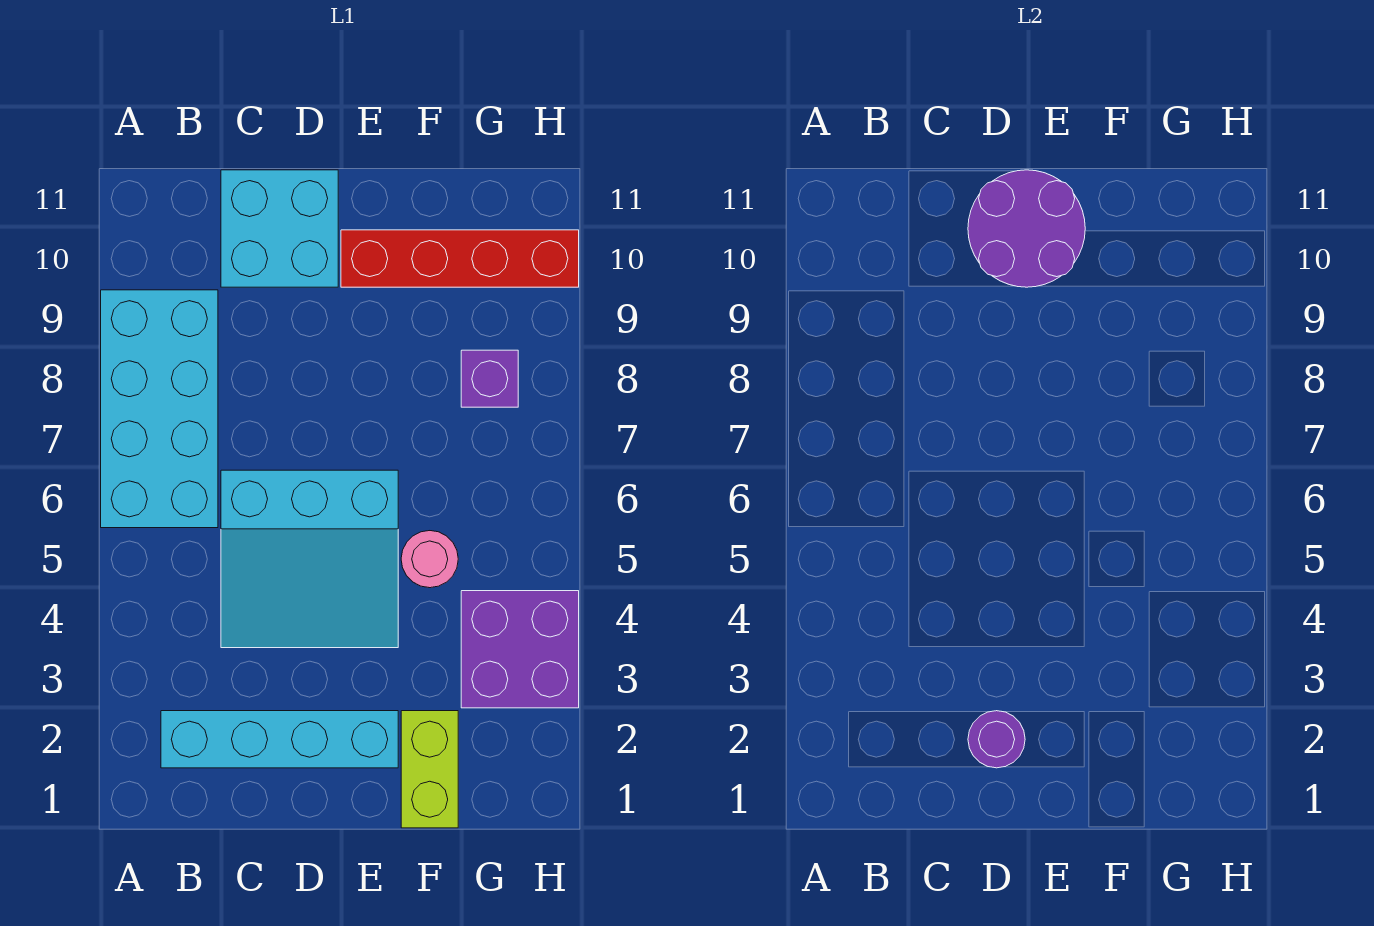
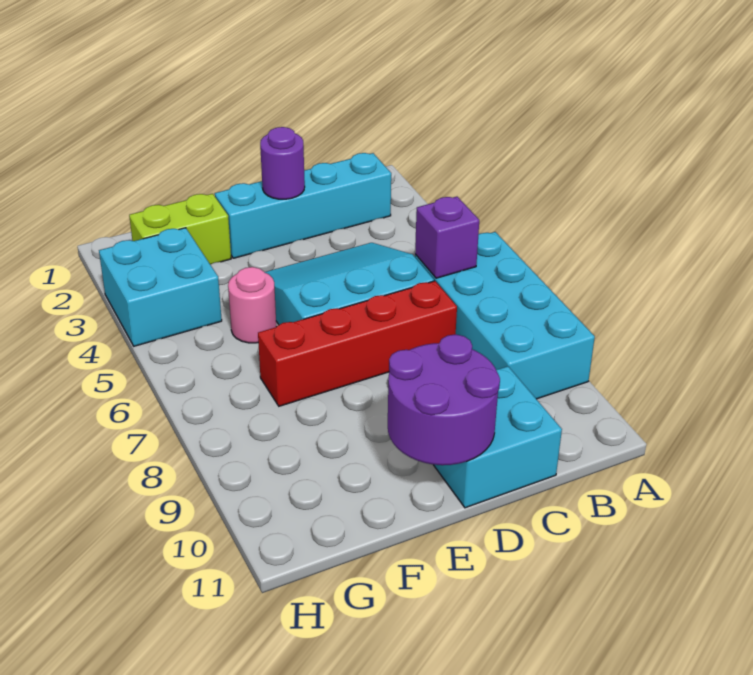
red brick E10:H10 level 1 -> red brick C7:F7 level 1
lime brick F1:F2 level 1 -> lime brick F2:G2 level 1
purple brick G3:H4 level 1 -> cyan brick G3:H4 level 1
purple brick G8 level 1 -> purple brick B6 level 2

